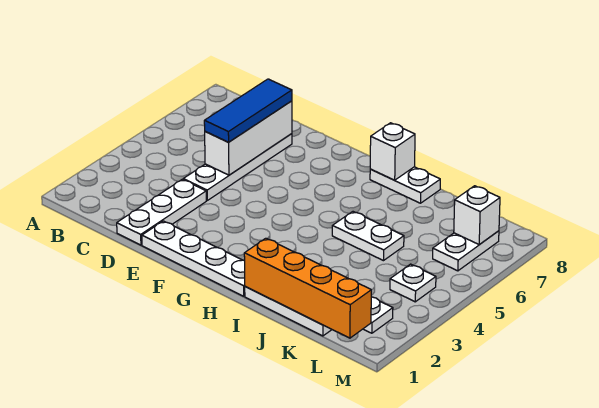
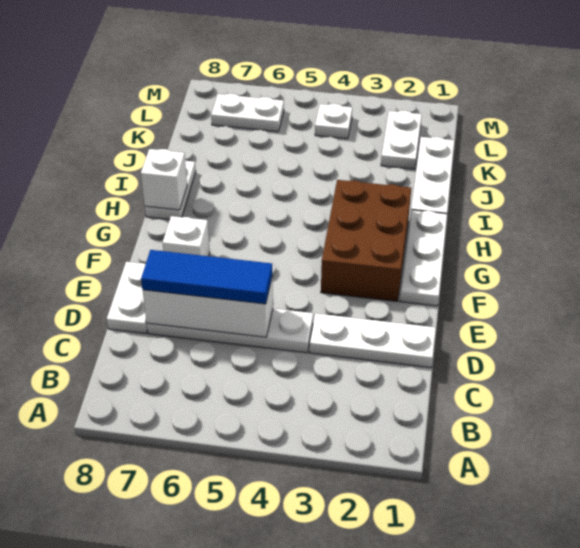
white plate E1:H1 level 1 -> white plate F1:H1 level 1
none -> brown brick F2:H3 level 1
orange brick I1:L1 level 2 -> none
white plate I5:J5 level 1 -> white plate D8:E8 level 1
white brick L7 level 2 -> white brick F7 level 1

